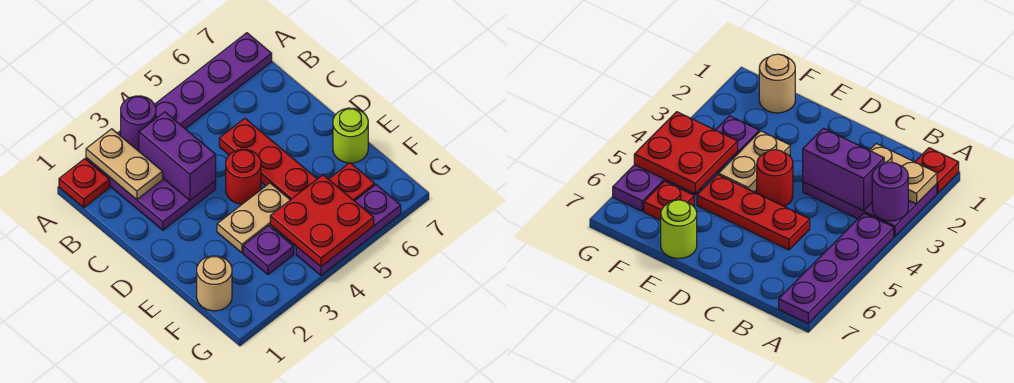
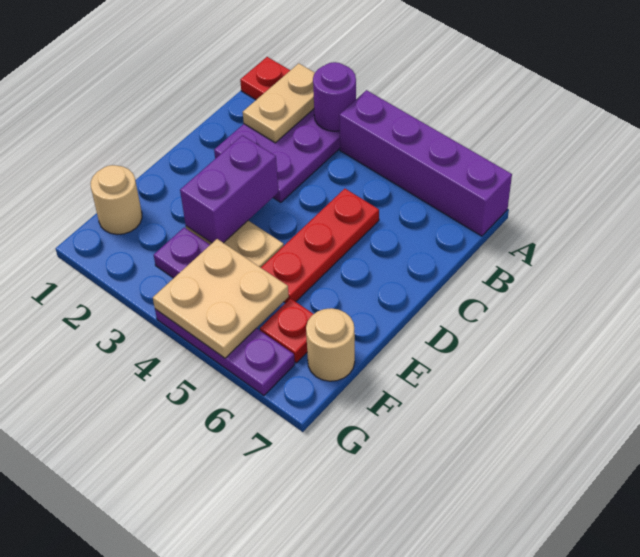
purple plate A4:A7 level 1 -> purple brick A4:A7 level 1
purple brick B3:C3 level 2 -> purple brick D3:E3 level 2
red round brick D4 level 1 -> none
lime round brick E7 level 1 -> none
red plate F4:G5 level 2 -> tan plate F4:G5 level 2
none -> tan round brick F7 level 1

